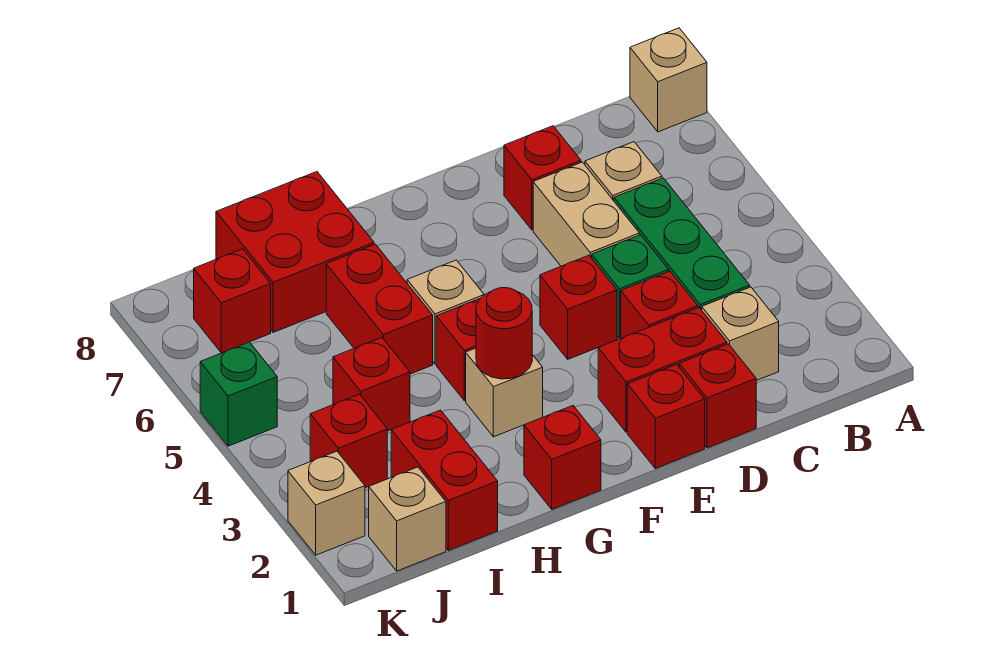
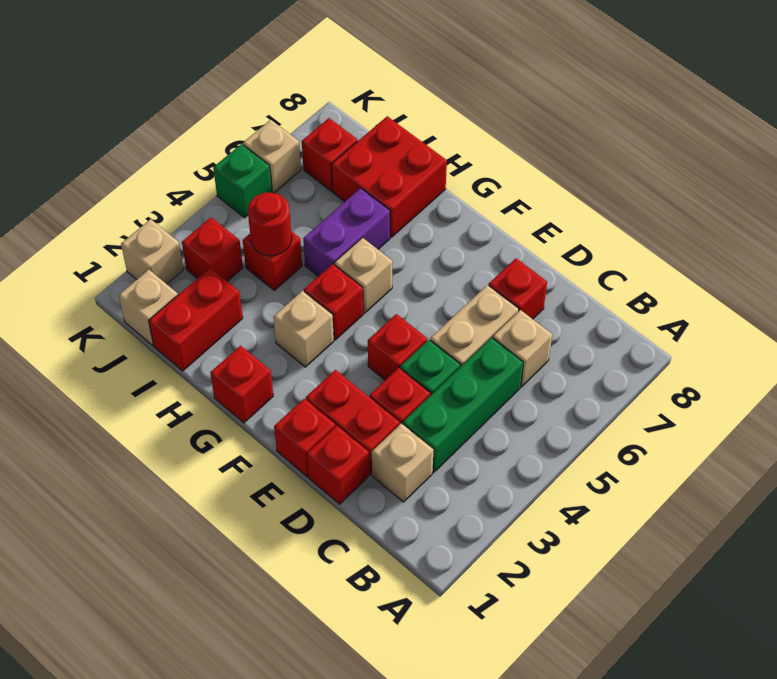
tan brick A8 level 1 -> tan brick K6 level 1
red round brick G3 level 2 -> red round brick I4 level 2
red brick H5:H6 level 1 -> purple brick H5:H6 level 1

